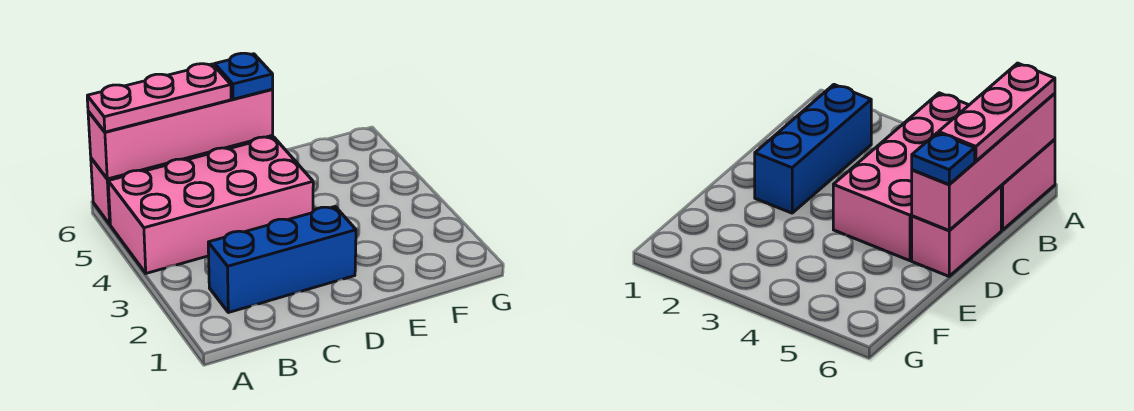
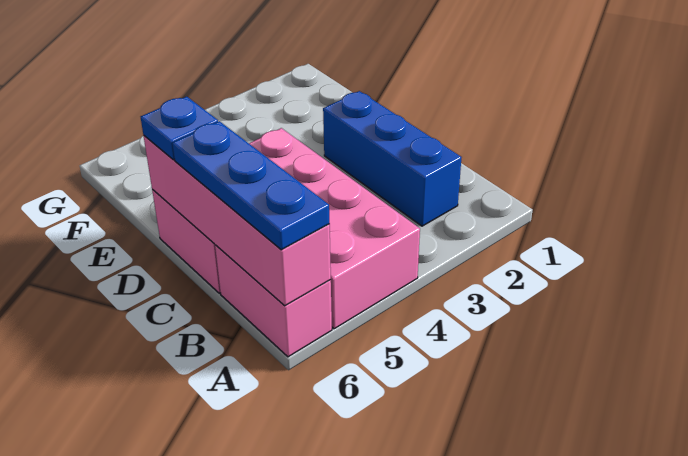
pink plate A6:C6 level 3 -> blue plate A6:C6 level 3

